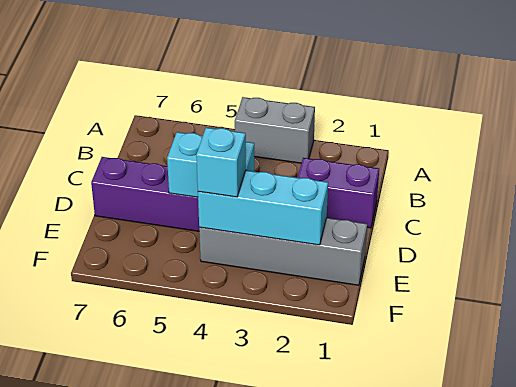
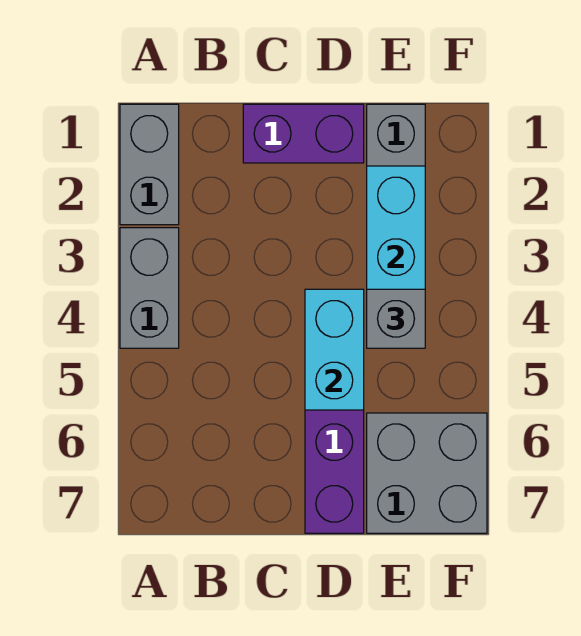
none -> grey brick A1:A2 level 1
purple brick C1:C2 level 1 -> purple brick C1:D1 level 1
cyan brick E4 level 3 -> grey brick E4 level 3
none -> grey brick E6:F7 level 1

